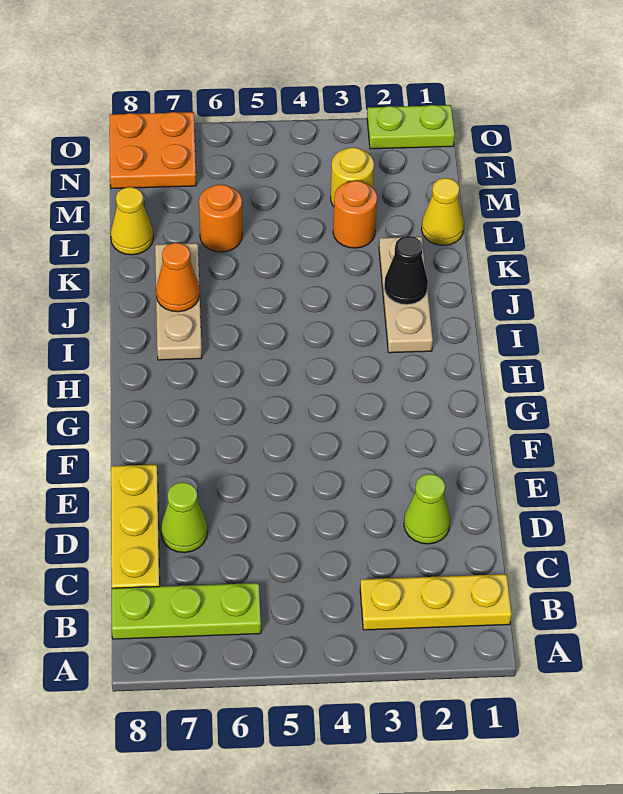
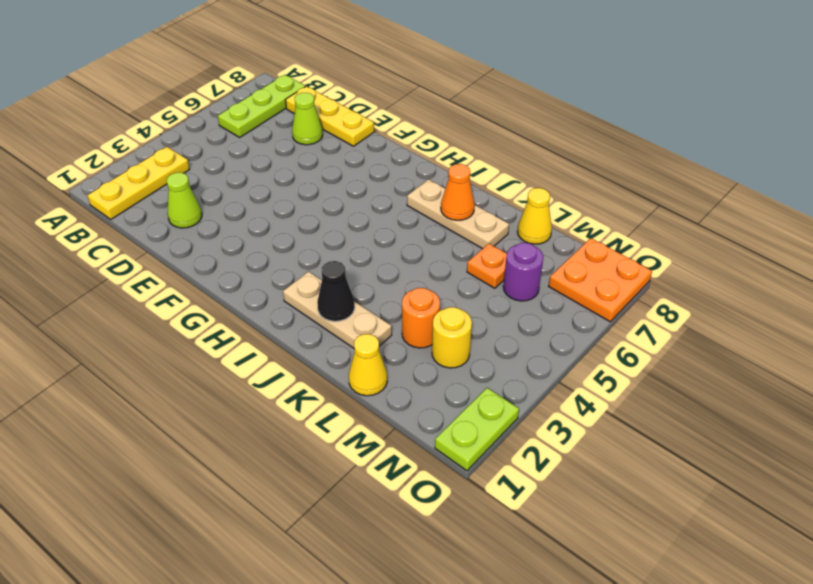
orange round brick L6 level 1 -> orange plate L6 level 1
none -> purple round brick M6 level 1

